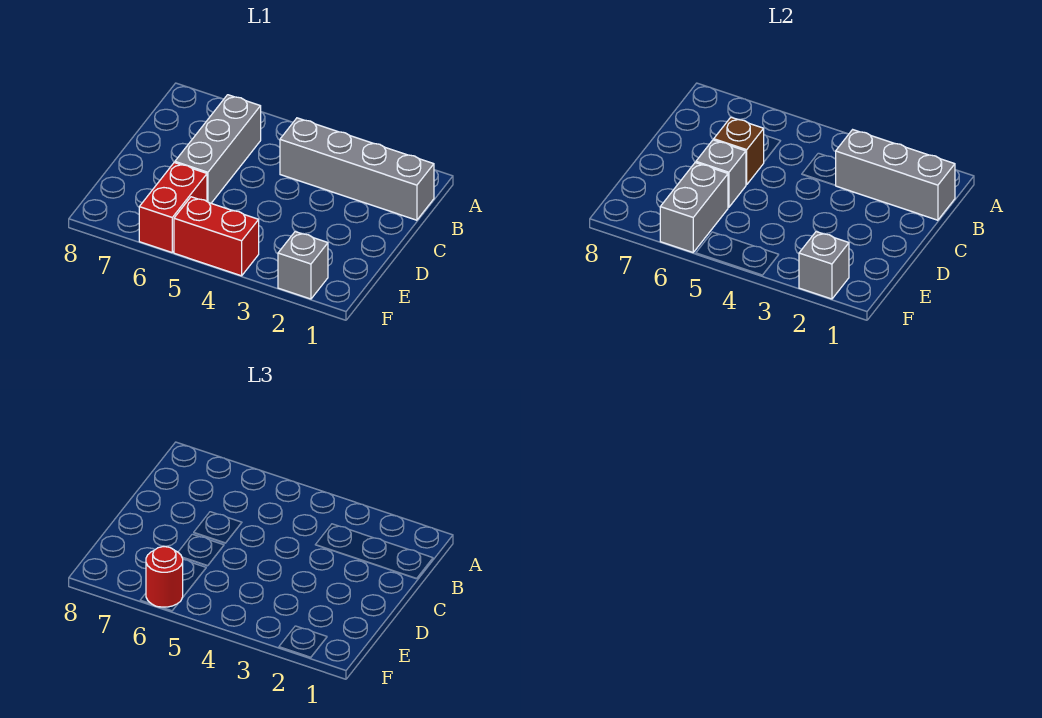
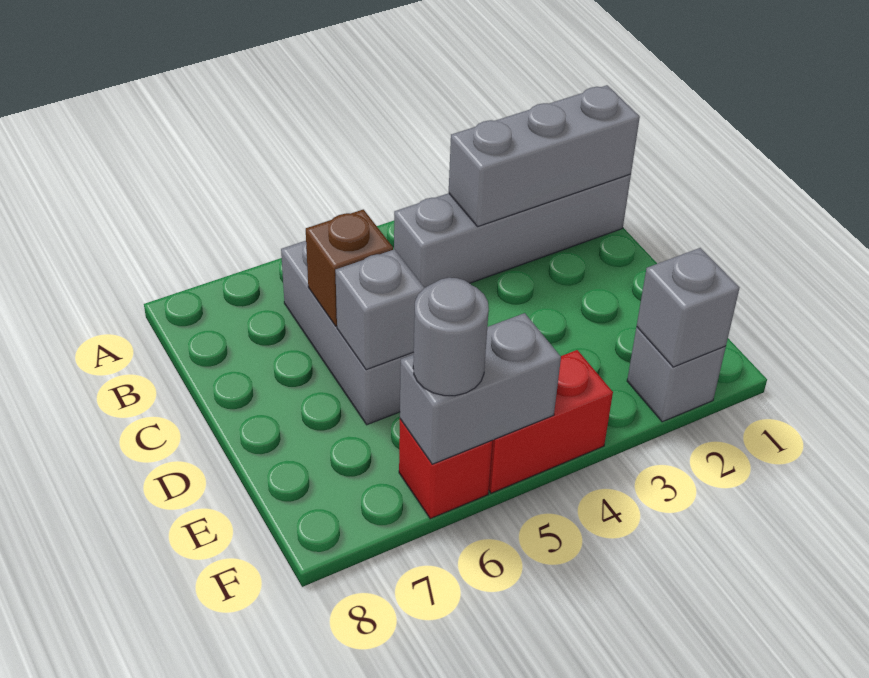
red brick E6:F6 level 1 -> red brick F6 level 1
grey brick E6:F6 level 2 -> grey brick F5:F6 level 2
red round brick F6 level 3 -> grey round brick F6 level 3

